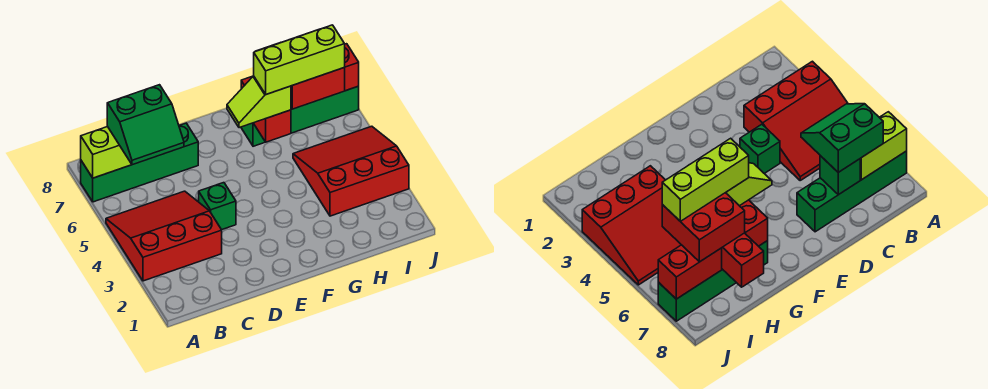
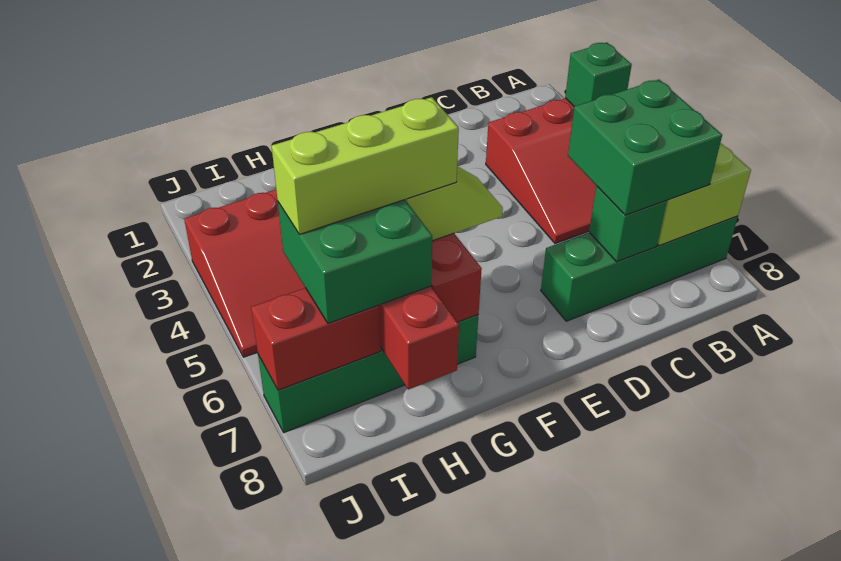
green slope B6:C7 level 3 top 7 -> green brick B6:C7 level 3
green brick D4 level 1 -> green brick A3 level 2
red brick H6:I7 level 3 -> green brick H6:I7 level 3

